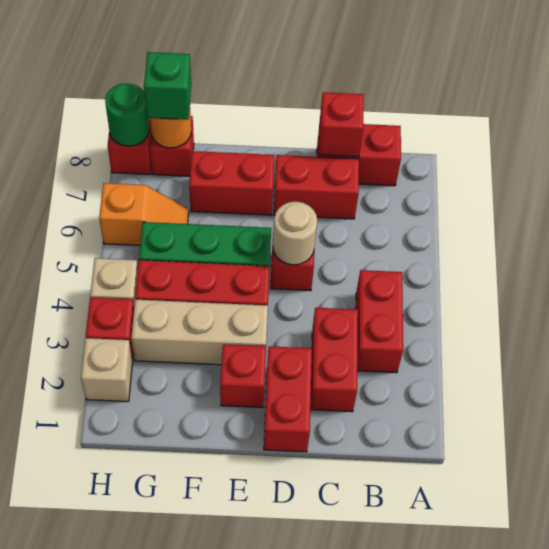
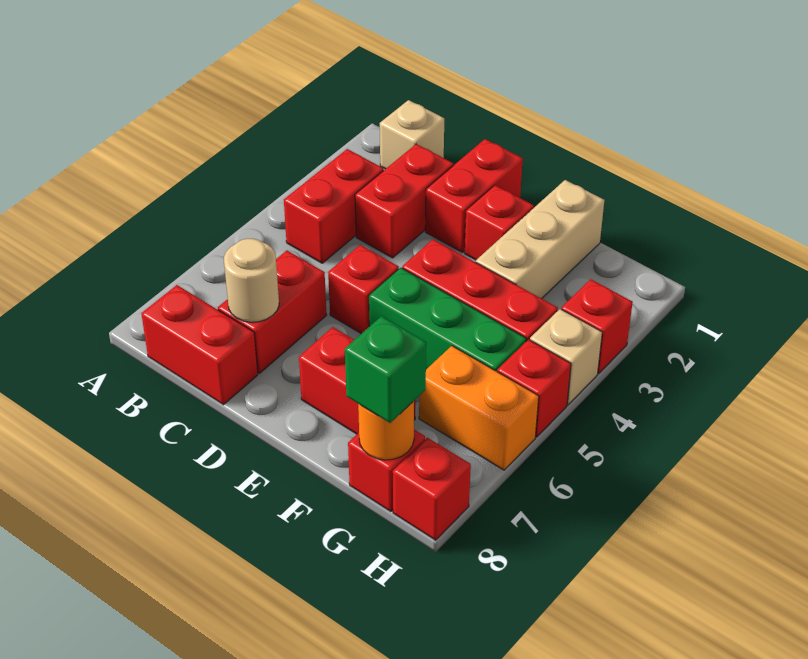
red brick C7:D7 level 1 -> red brick C6:C7 level 1
red brick C8 level 2 -> red brick H5 level 1
tan round brick D5 level 2 -> tan round brick C7 level 2
tan brick E3:G3 level 1 -> tan brick F1:F3 level 1
orange slope G6:H6 level 1 top H -> orange brick G6:H6 level 1
tan brick H2 level 1 -> tan brick B1 level 1
green round brick H8 level 2 -> none

